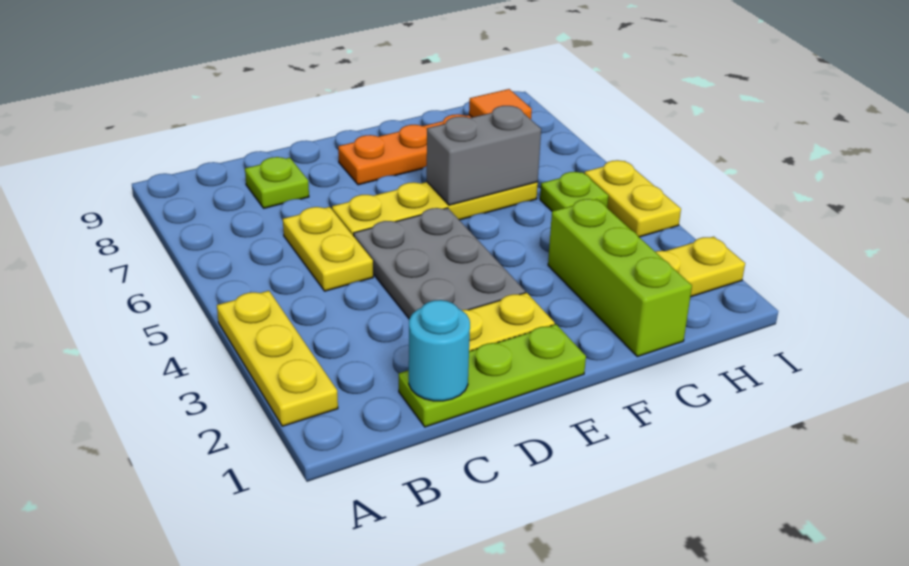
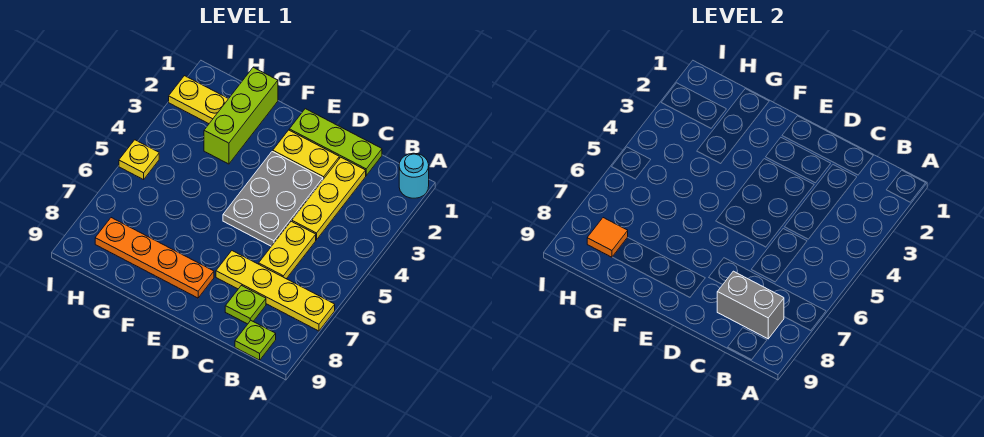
yellow plate A2:A4 level 1 -> yellow plate C2:C4 level 1
cyan round brick C1 level 2 -> cyan round brick A1 level 1
yellow plate D6:G6 level 1 -> yellow plate A7:D7 level 1
grey brick F6:G6 level 2 -> grey brick B8:C8 level 2
lime plate H5 level 1 -> lime plate B9 level 1
yellow plate I4:I5 level 1 -> yellow plate I5 level 1

